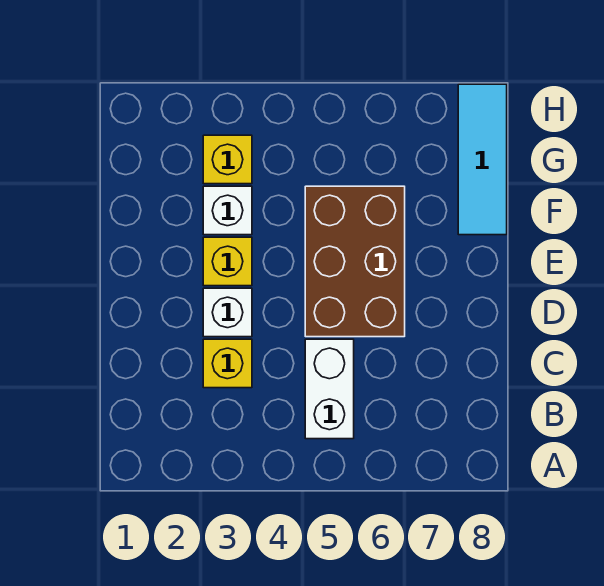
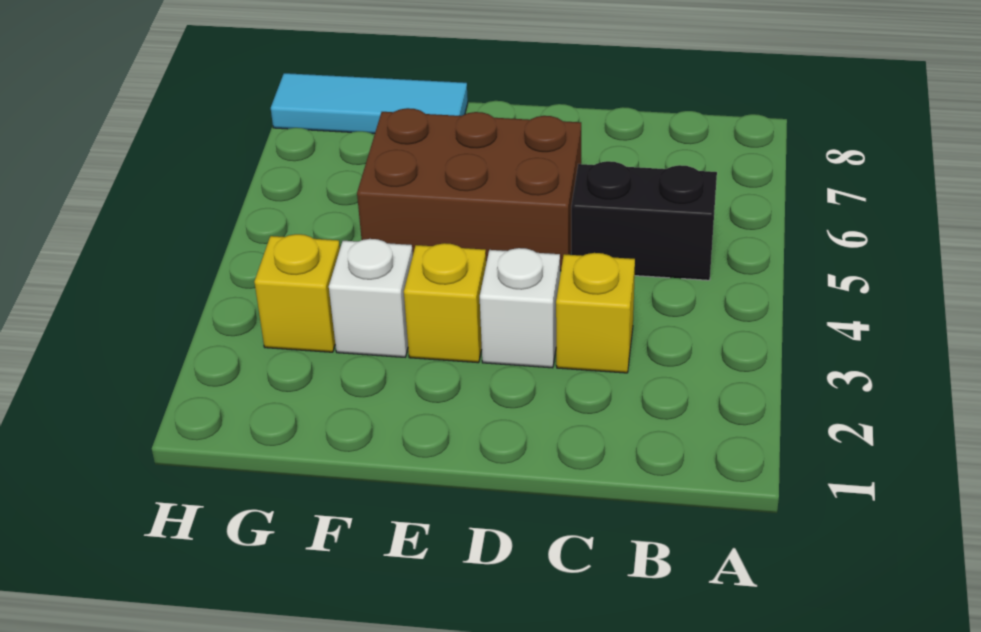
white brick B5:C5 level 1 -> black brick B5:C5 level 1

